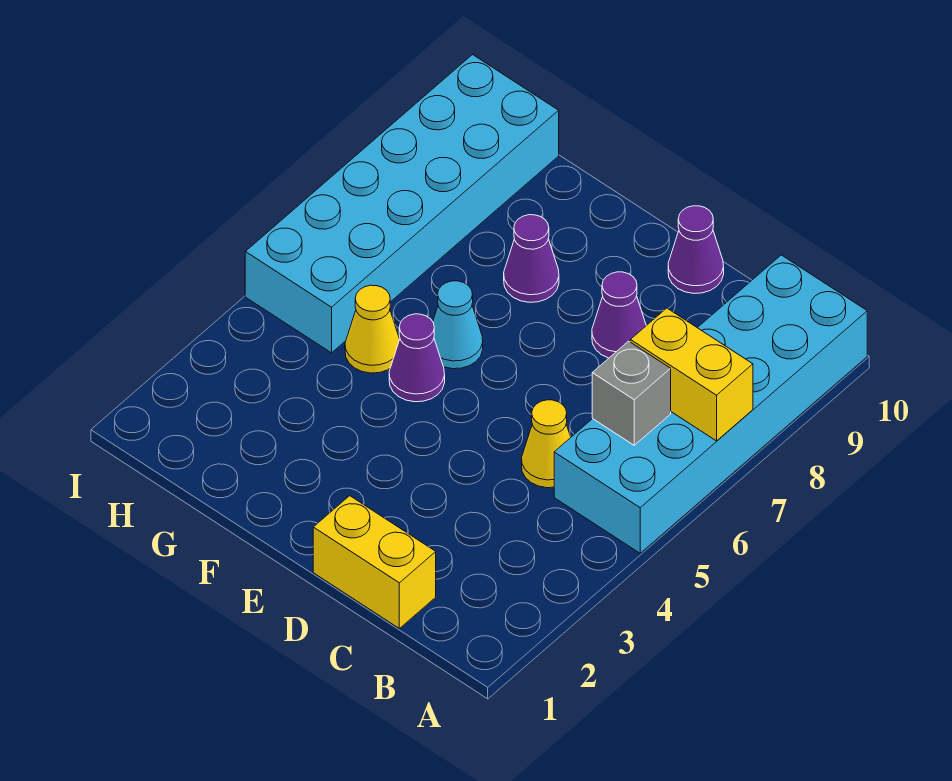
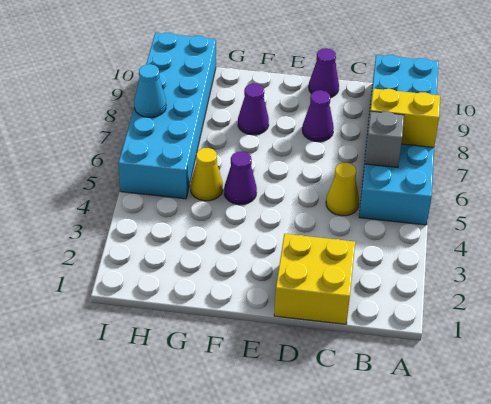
yellow brick C1:D1 level 1 -> yellow brick C1:D2 level 1
cyan cone F6 level 1 -> cyan cone I7 level 2

